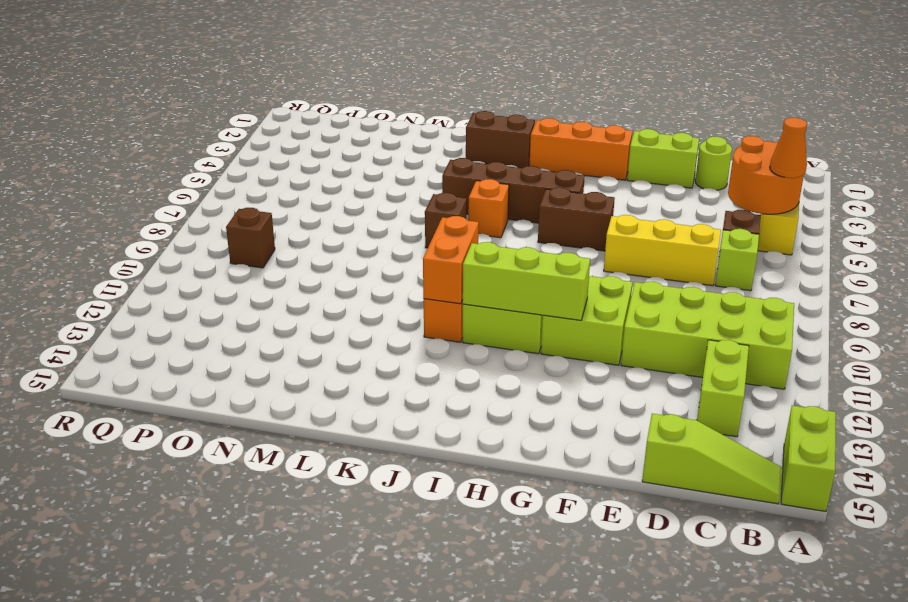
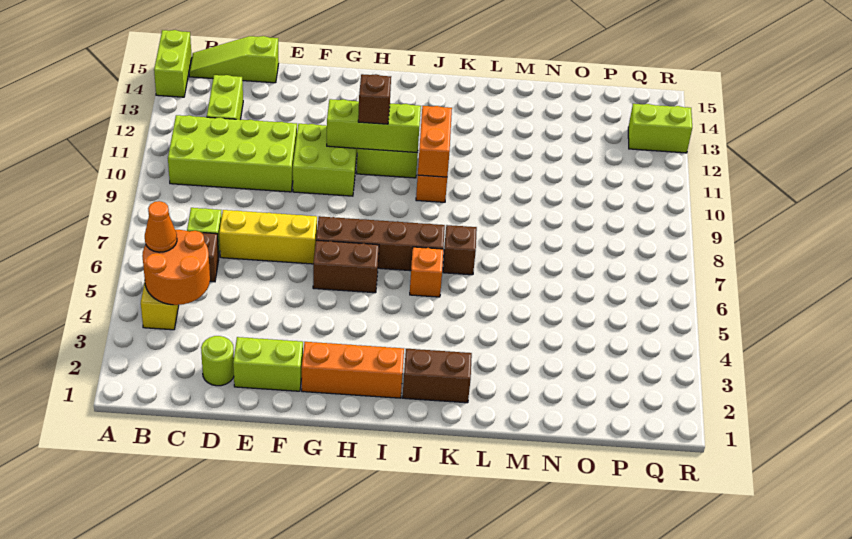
brown brick H5:K5 level 1 -> brown brick G7:J7 level 1
brown brick P9 level 1 -> brown brick H11 level 3
none -> lime brick Q13:R13 level 1

